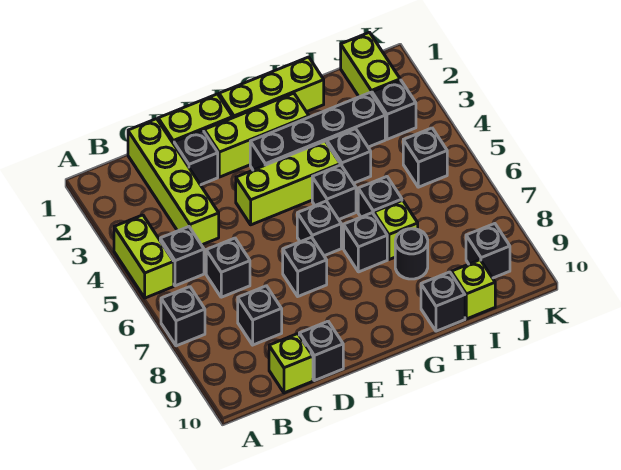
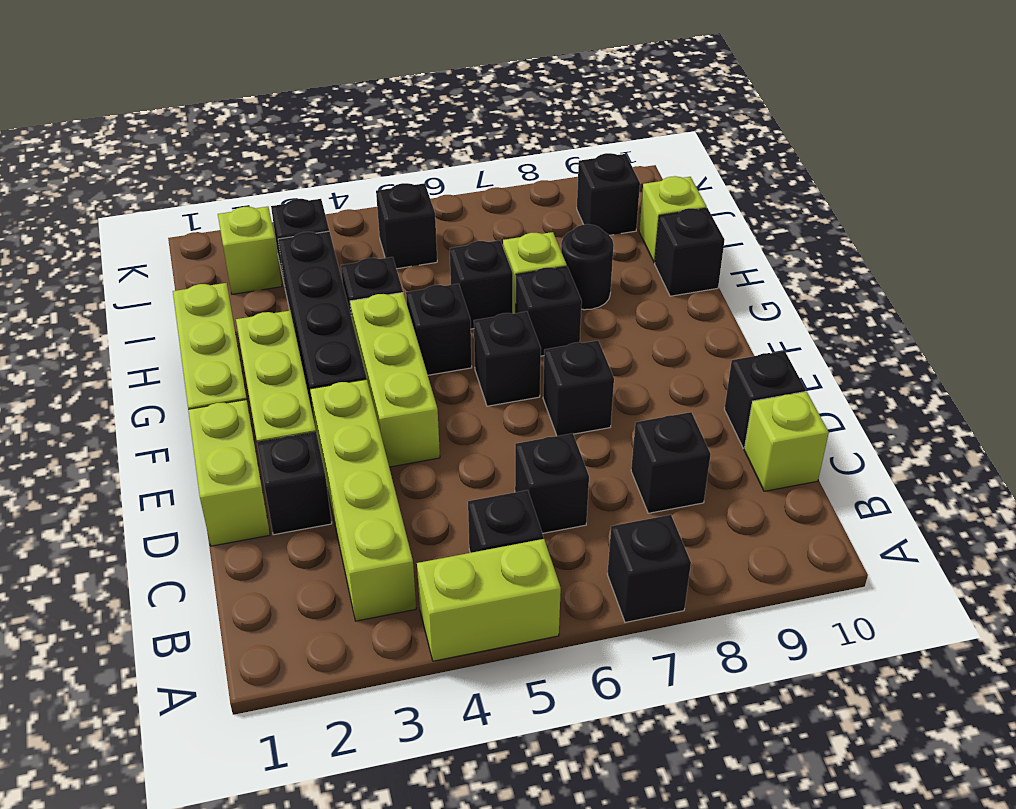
lime brick C1:C4 level 1 -> lime brick B3:E3 level 1
lime brick J1:J2 level 1 -> lime brick J2 level 1

